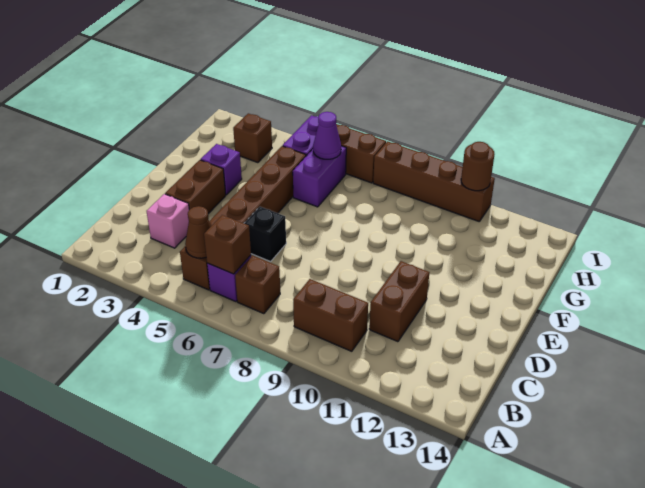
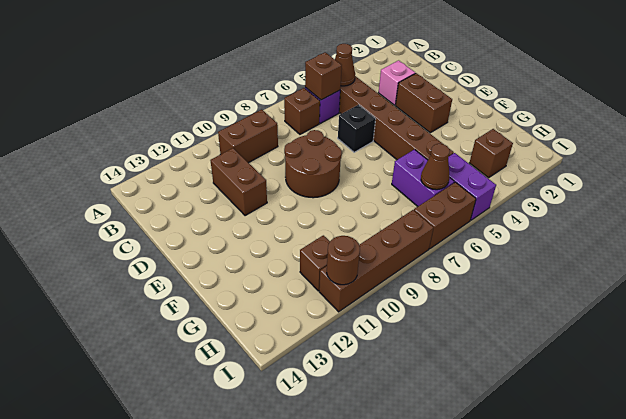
none -> brown round brick D8:E9 level 1
purple brick F3 level 1 -> none
purple cone H6 level 2 -> brown cone H6 level 2
none -> brown brick H11 level 1

